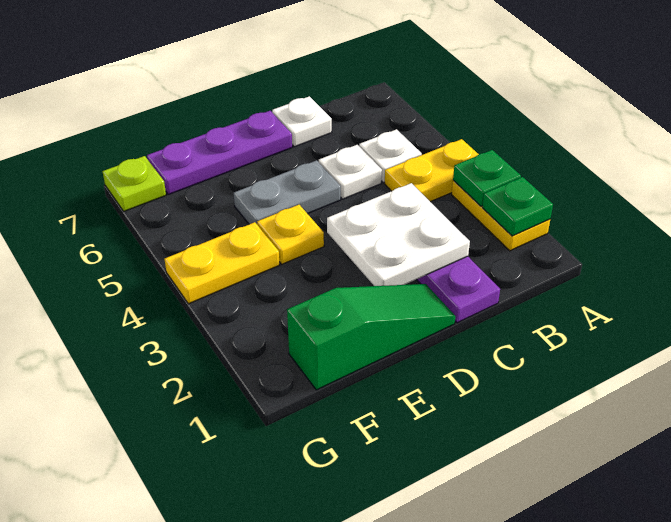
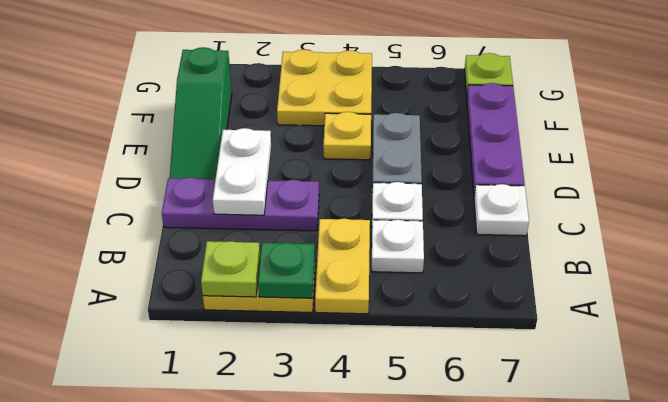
green plate A2 level 2 -> lime plate A2 level 2
white plate C2:D3 level 2 -> white plate C2:D2 level 2
yellow plate F4:G4 level 1 -> yellow plate F3:G4 level 1

